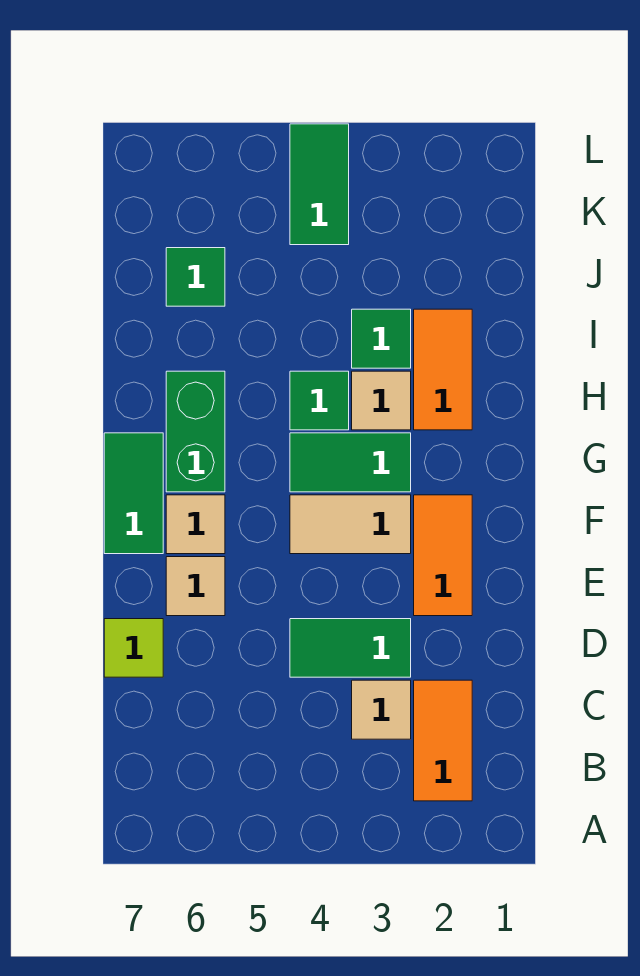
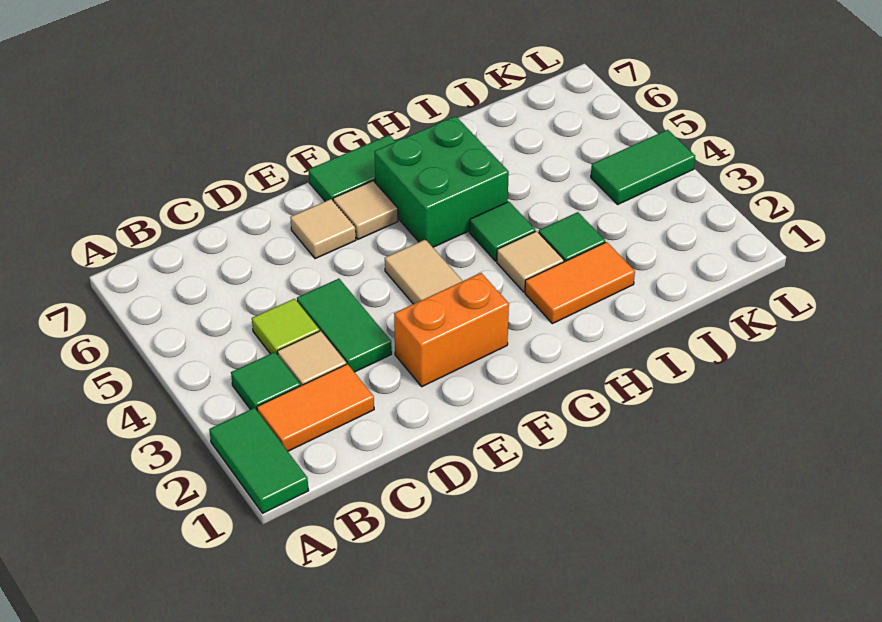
lime tile D7 level 1 -> lime tile C4 level 1
orange tile E2:F2 level 1 -> orange brick E2:F2 level 1
green tile G3:G4 level 1 -> green tile A1:A2 level 1
green brick G6:H6 level 1 -> green brick G5:H6 level 1
green tile J6 level 1 -> green tile B3 level 1

